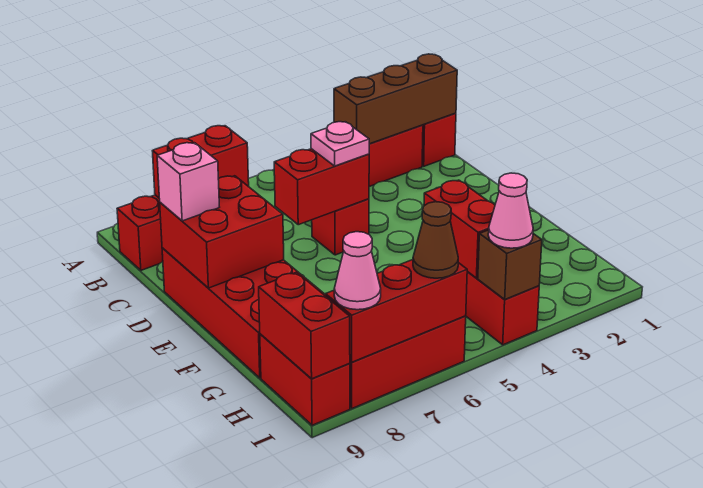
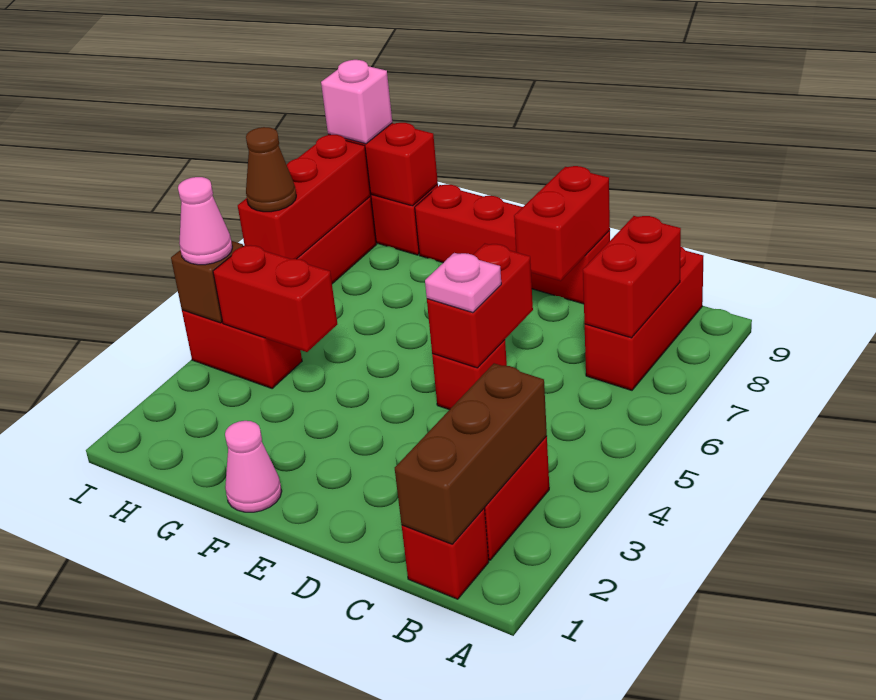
red brick D8:G9 level 1 -> red brick D9:G9 level 1
red brick D8:E9 level 2 -> red brick D8:D9 level 2
pink brick D9 level 3 -> pink brick I9 level 3
pink cone I8 level 3 -> pink cone F1 level 1

